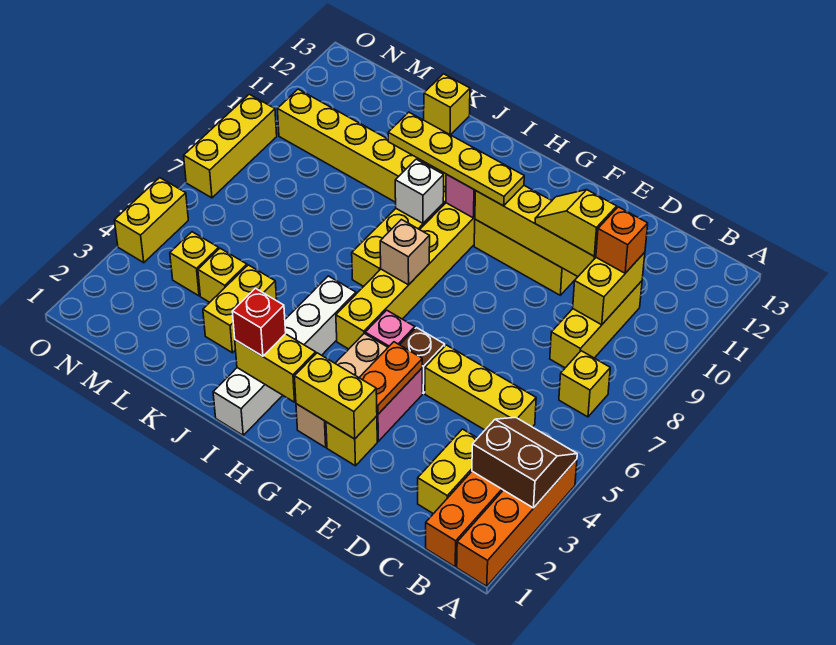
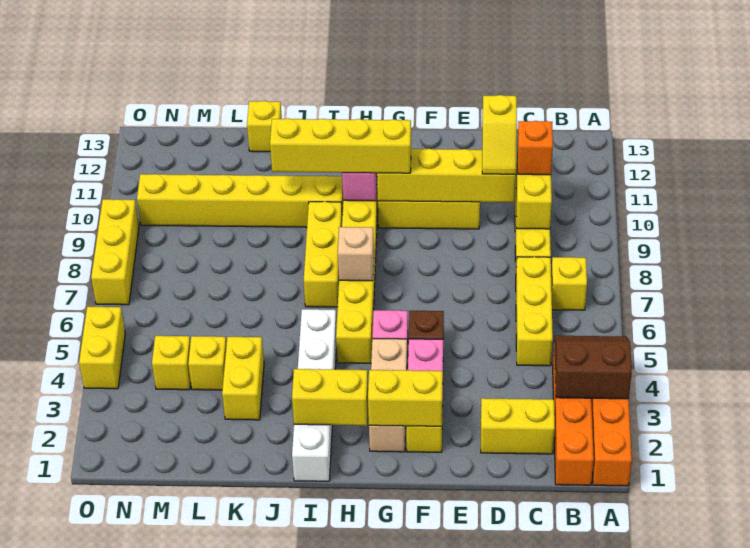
yellow brick C2:C3 level 1 -> yellow brick C2:D2 level 1
yellow brick C5:E5 level 1 -> yellow brick C5:C7 level 1
yellow slope D10:E10 level 3 top D -> yellow slope D10:D11 level 3 top 11
orange plate F3:F4 level 2 -> none
yellow plate G10:J10 level 3 -> yellow brick G10:J10 level 3
red brick I2 level 3 -> none
white brick I9 level 2 -> none

